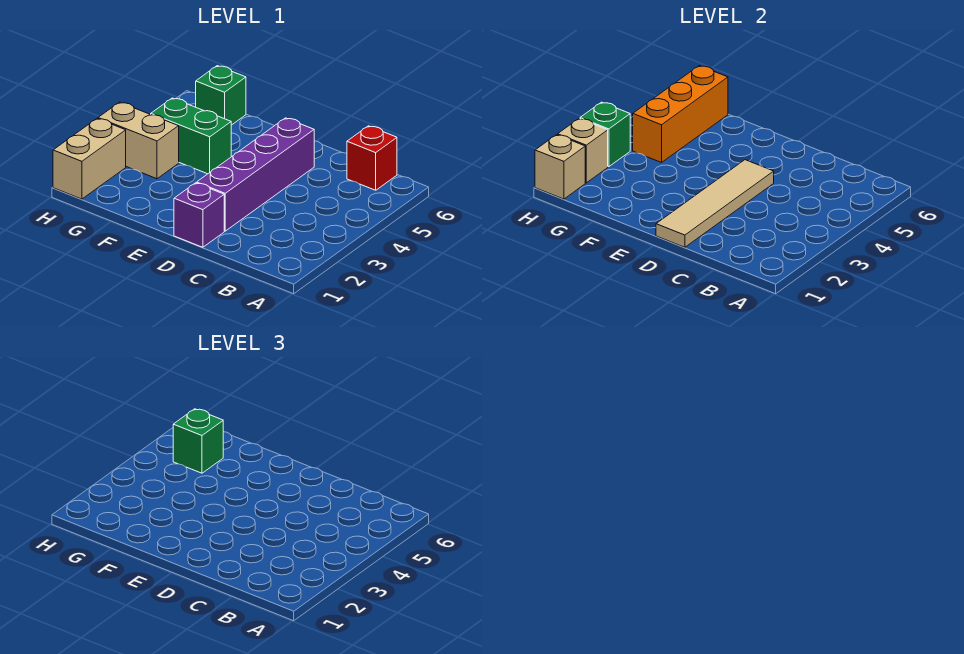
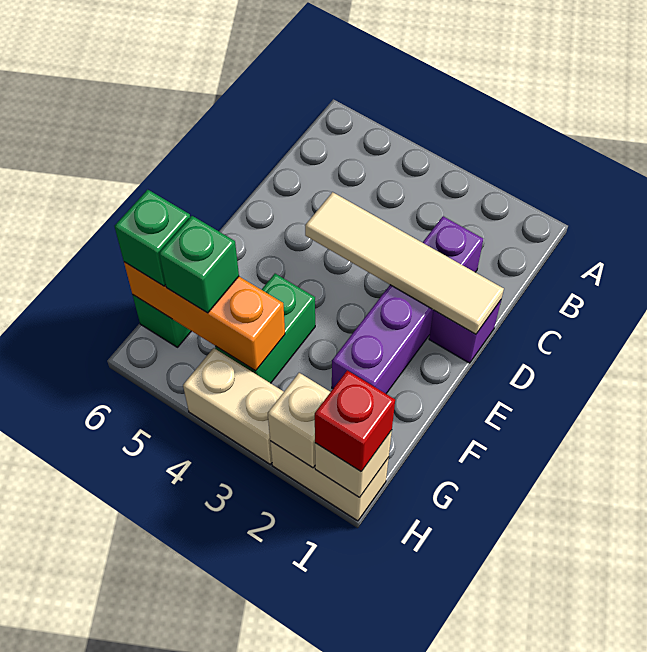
red brick B6 level 1 -> red brick H1 level 3
purple brick D2:D5 level 1 -> purple brick C2:F2 level 1
tan brick G3:H3 level 1 -> tan brick H3:H4 level 1
green brick H3 level 2 -> green brick G6 level 3

